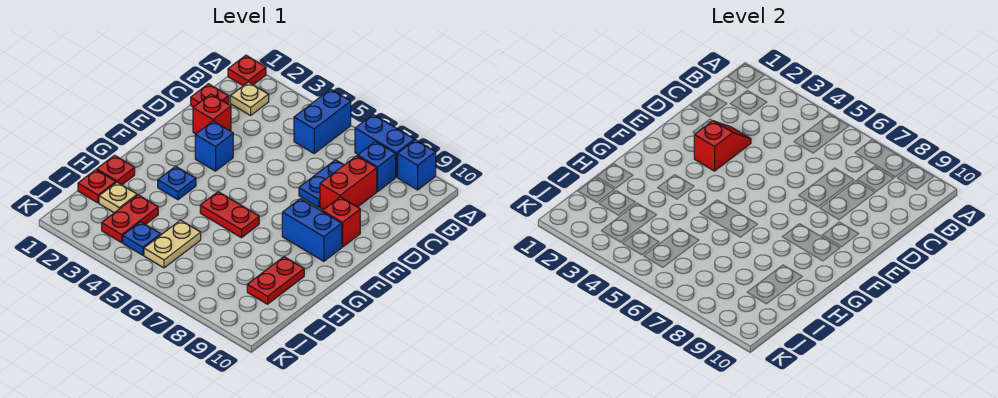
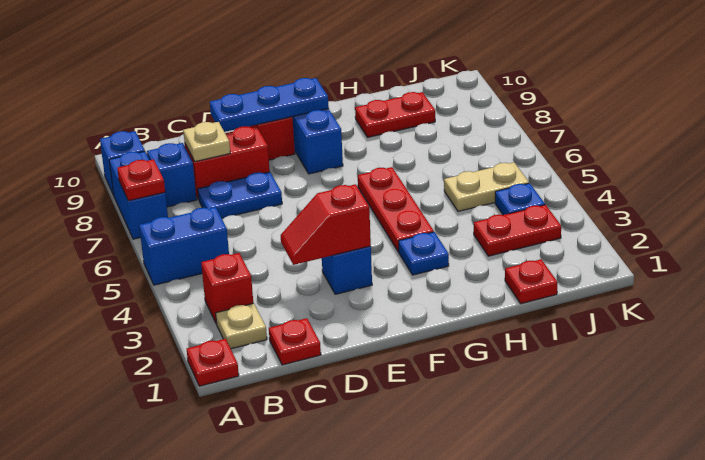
red brick D2 level 1 -> red brick B3 level 1
none -> blue plate D9:F9 level 2
red plate G5:G6 level 1 -> red plate G4:G6 level 1
red plate H1 level 1 -> red plate A7 level 2
tan plate I2 level 1 -> tan plate C8 level 2

